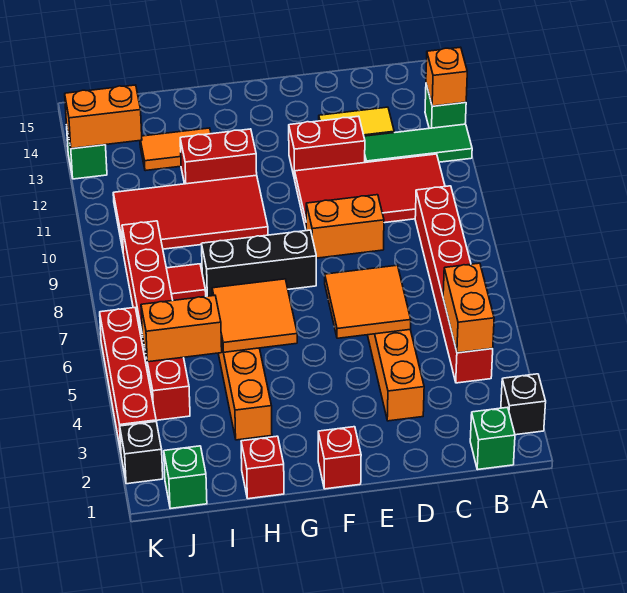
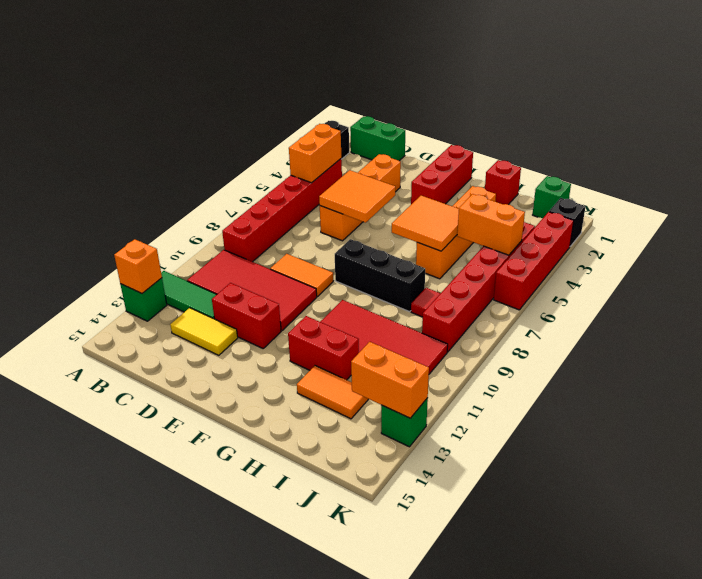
green brick B1 level 1 -> green brick B1:C1 level 1
orange brick D9:E9 level 1 -> orange tile D9:E9 level 1
red brick F1 level 1 -> red brick F1:F3 level 1

